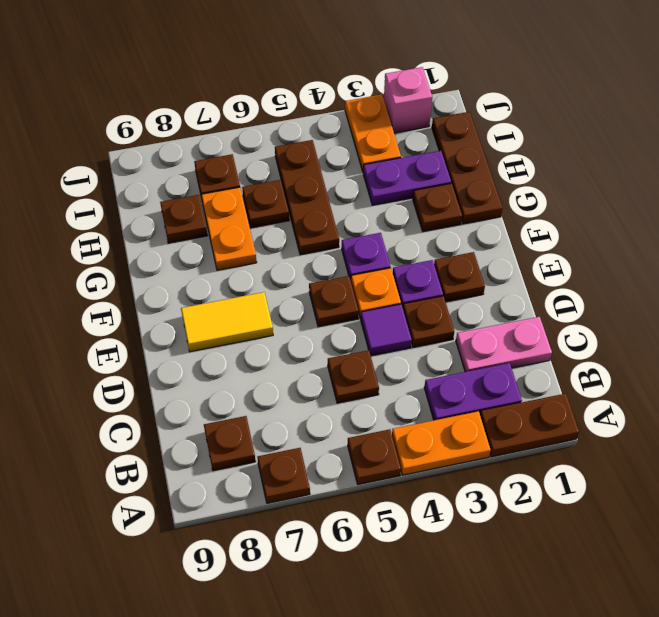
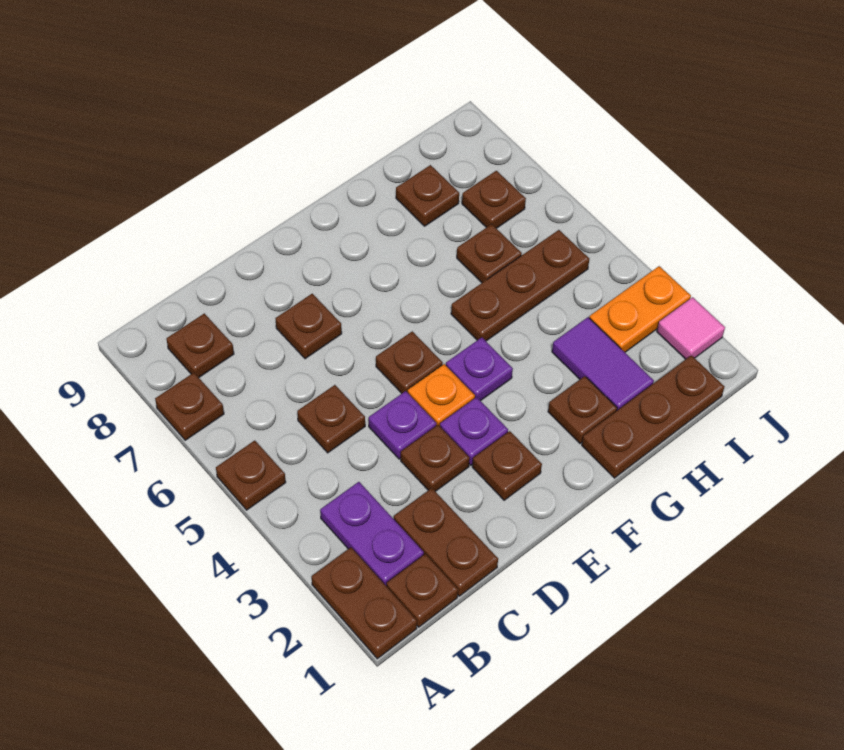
orange plate A3:A4 level 1 -> none
none -> brown plate B1 level 1
pink plate C1:C2 level 1 -> brown plate C1:C2 level 1
purple tile D4 level 1 -> purple plate D4 level 1
none -> brown plate D7 level 1
yellow tile E7:E8 level 1 -> none
orange plate G7:H7 level 1 -> none
purple plate H2:H3 level 1 -> purple tile H2:H3 level 1
pink brick J2 level 1 -> pink tile J2 level 1

